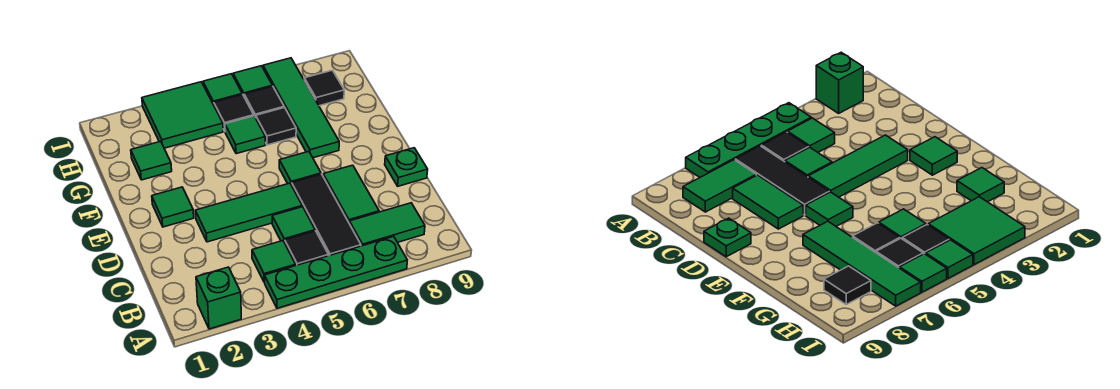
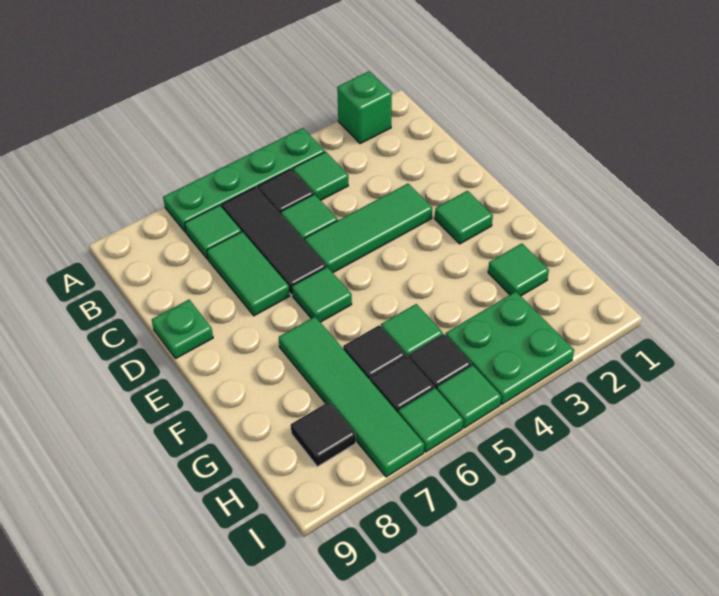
green tile B7:B8 level 1 -> green tile B7 level 1
green tile H3:I4 level 1 -> green plate H3:I4 level 1

